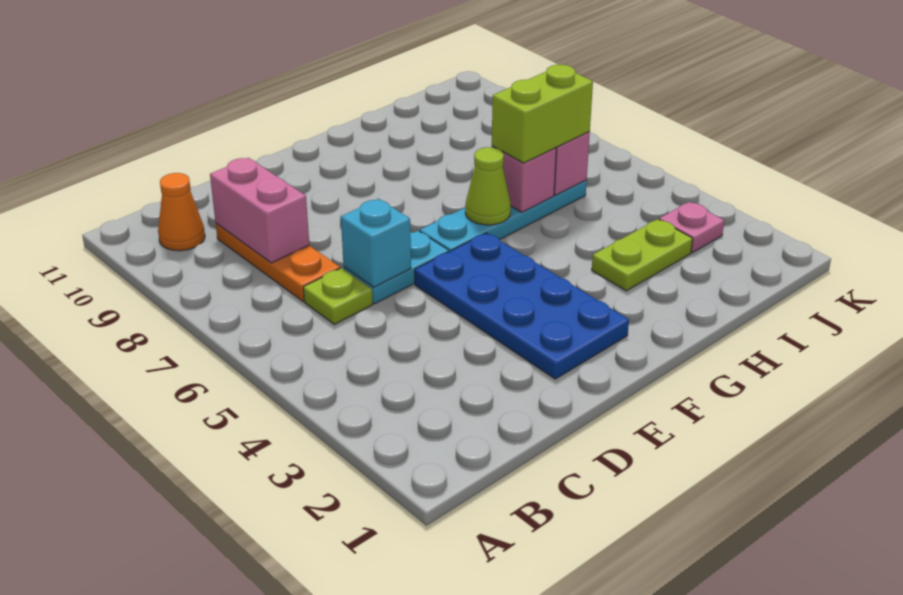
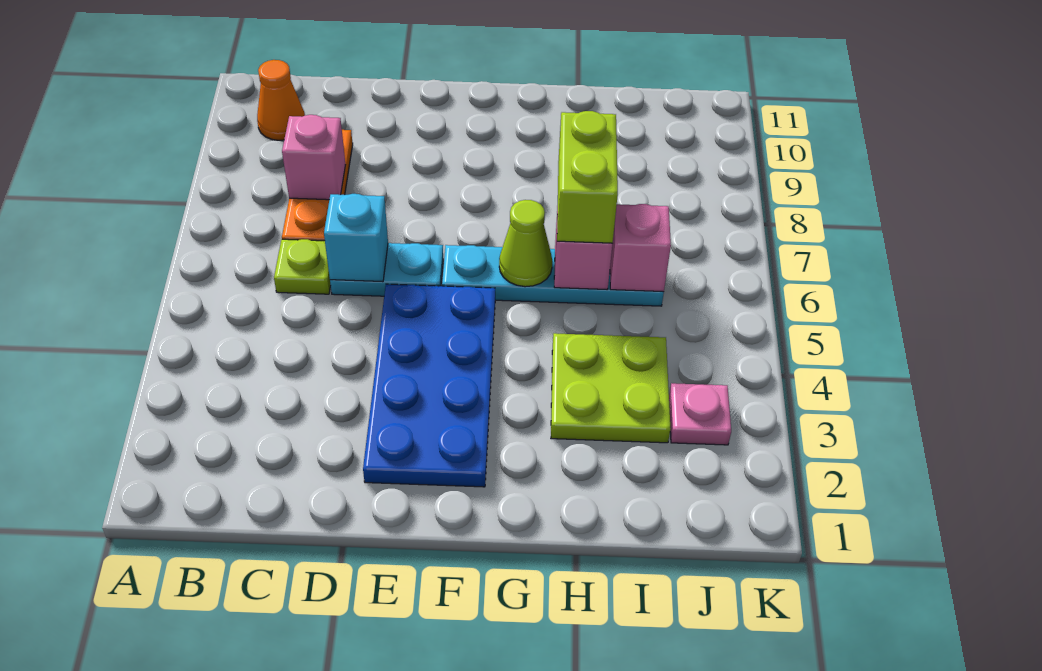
pink brick C8:C9 level 2 -> pink brick C8 level 2
lime plate H3:I3 level 1 -> lime plate H3:I4 level 1
lime brick H6:I6 level 3 -> lime brick H6:H7 level 3

